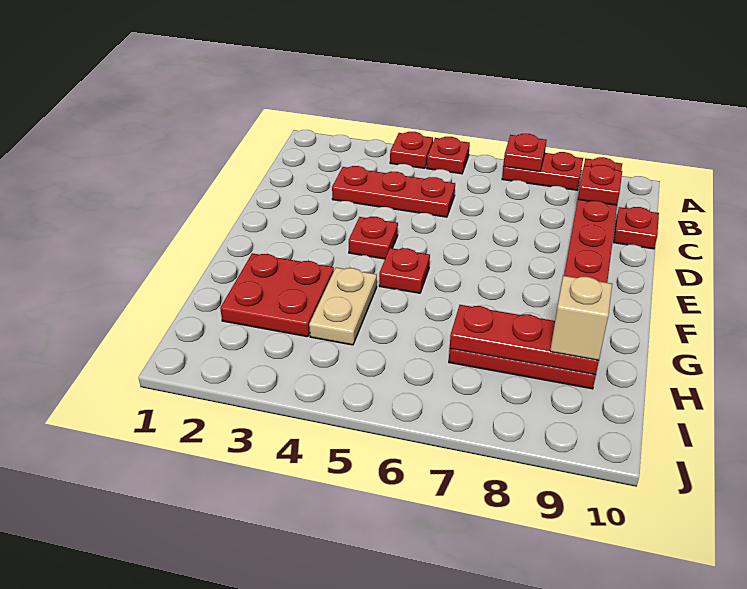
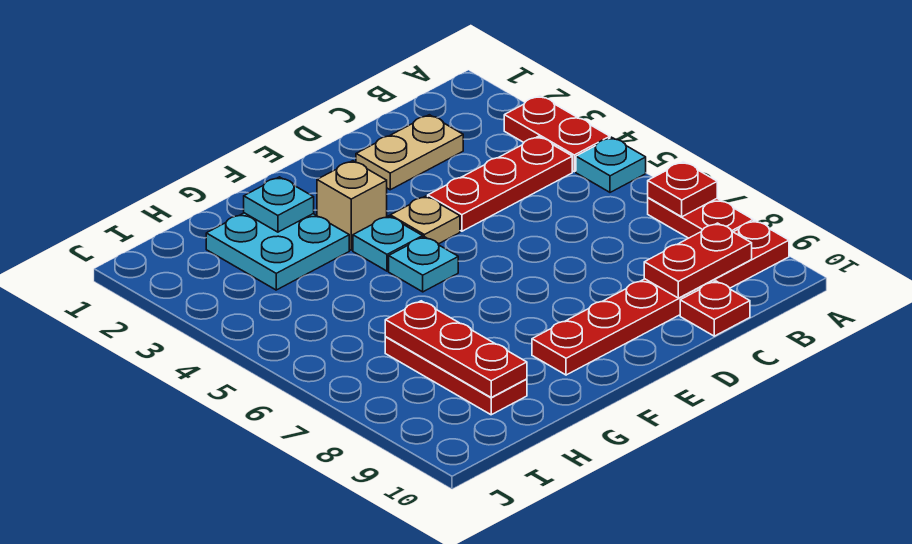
red plate A4 level 1 -> red plate A3:A4 level 1
red plate A5 level 1 -> cyan plate A5 level 1
red plate B9 level 2 -> red plate B9:C9 level 2
red plate C3:C5 level 1 -> red plate B4:D4 level 1
red plate E4 level 1 -> tan plate E4 level 1
none -> cyan plate F4 level 1
red plate F5 level 1 -> cyan plate F5 level 1
red plate G2:H3 level 1 -> cyan plate G2:H3 level 1
none -> cyan plate G2 level 2
tan plate G4:H4 level 1 -> tan plate C2:D2 level 1
tan brick H9 level 3 -> tan brick F3 level 1

